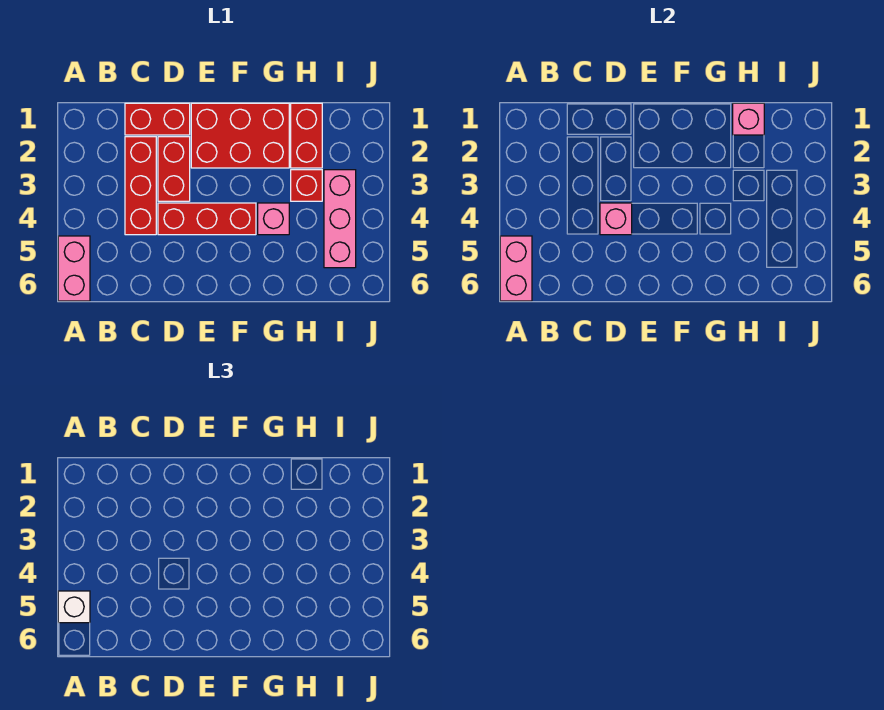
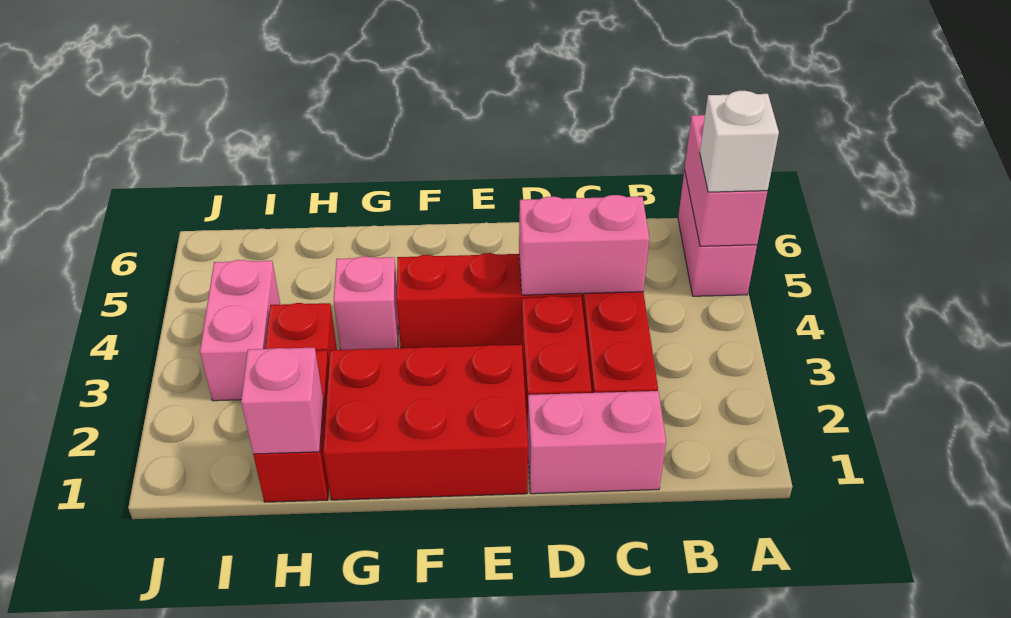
red brick C1:D1 level 1 -> pink brick C1:D1 level 1
pink brick D4 level 2 -> pink brick C4:D4 level 2
pink brick I3:I5 level 1 -> pink brick I3:I4 level 1

